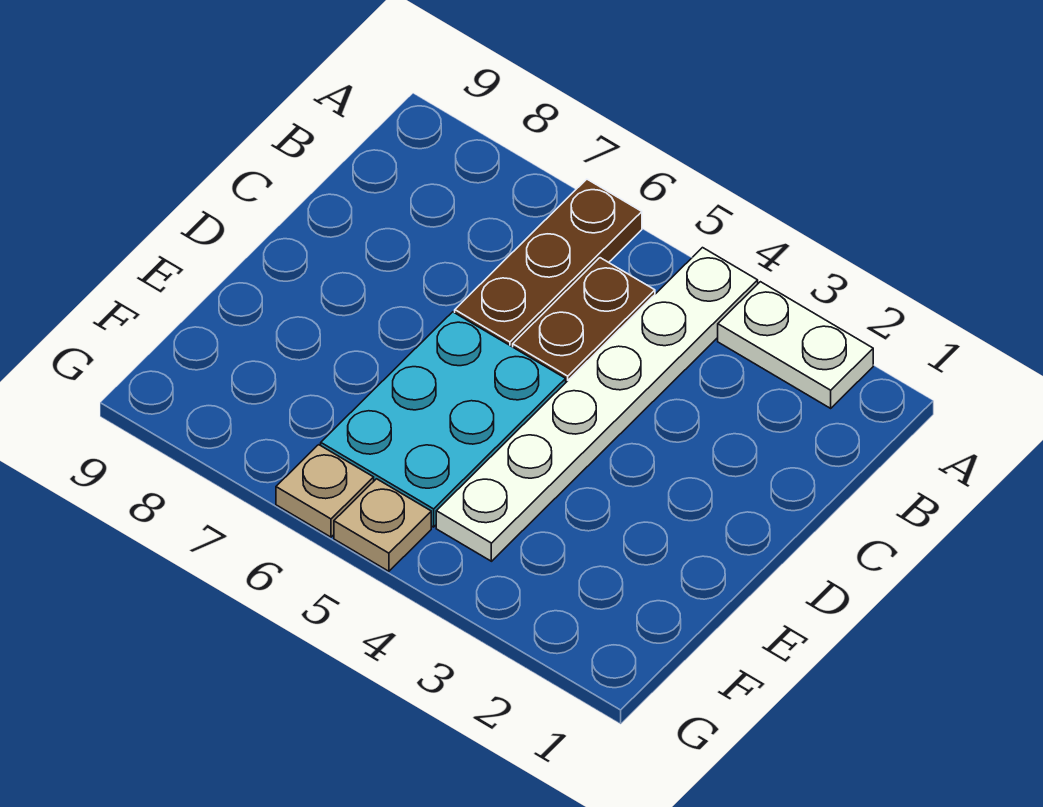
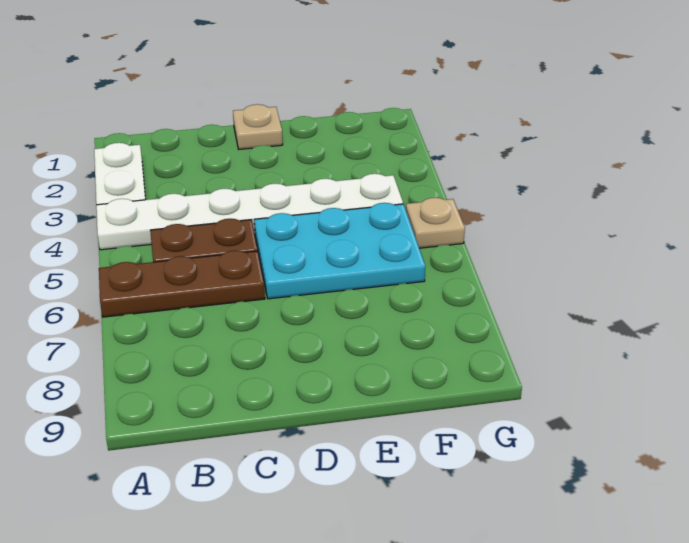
tan plate G6 level 1 -> tan plate D1 level 1

